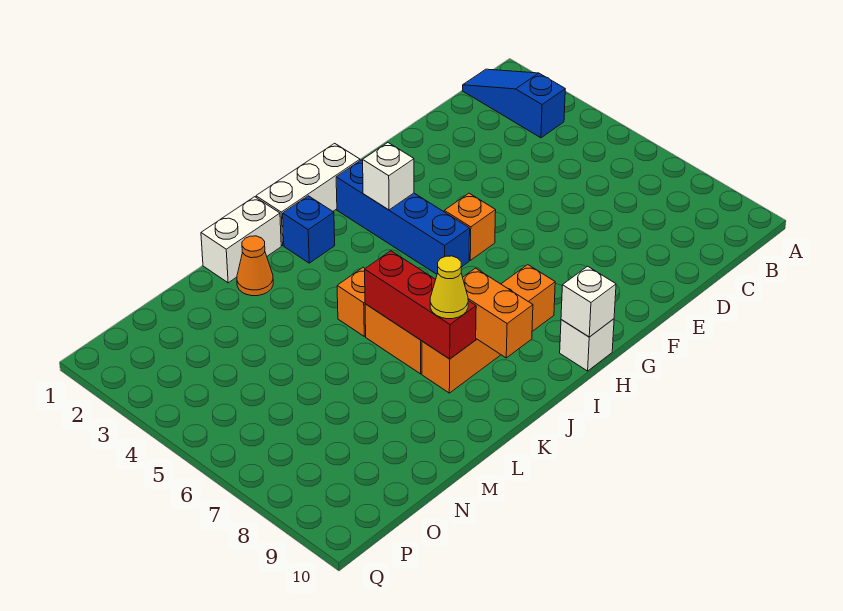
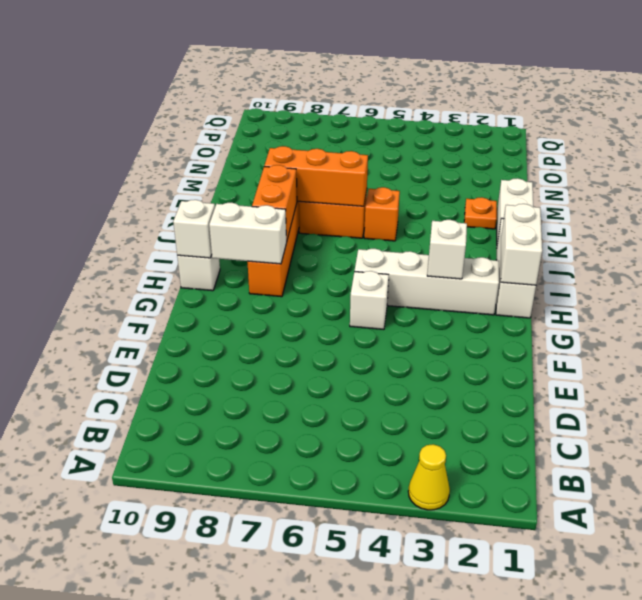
blue slope B1:B3 level 1 top 3 -> none
orange brick G5 level 1 -> white brick G5 level 1
none -> white brick H1:I1 level 2
blue brick H2:H5 level 1 -> white brick H2:H5 level 1
none -> white brick H8:H9 level 2
blue brick J2 level 1 -> none
orange brick J8:J9 level 2 -> orange brick I8:J8 level 2
red brick K6:K8 level 2 -> orange brick K6:K8 level 2
yellow cone K8 level 3 -> yellow cone A3 level 1
orange cone L2 level 1 -> orange plate L2 level 1

